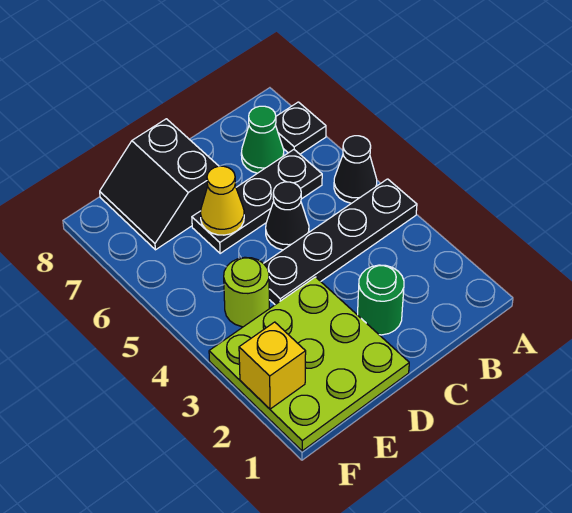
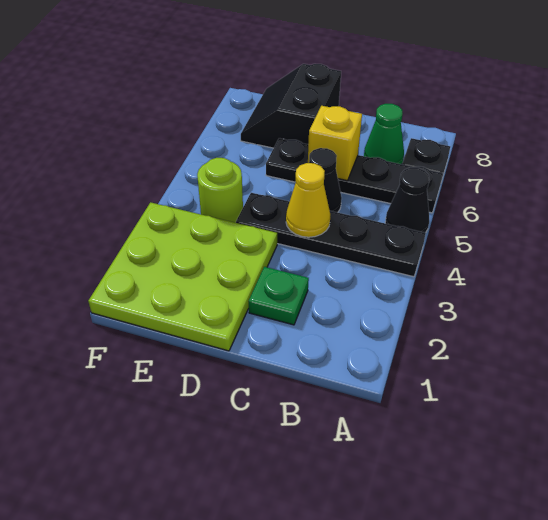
black plate B6:D6 level 1 -> black plate A6:D6 level 1
green round brick C2 level 1 -> green plate C2 level 1
yellow cone D6 level 2 -> yellow cone C4 level 2
yellow brick F2 level 2 -> yellow brick C6 level 2

